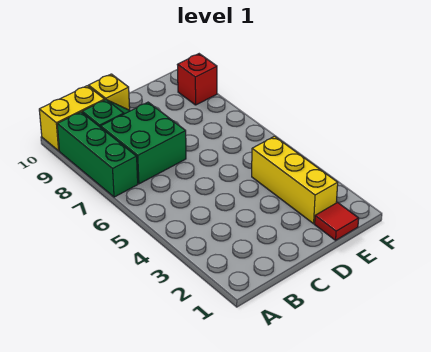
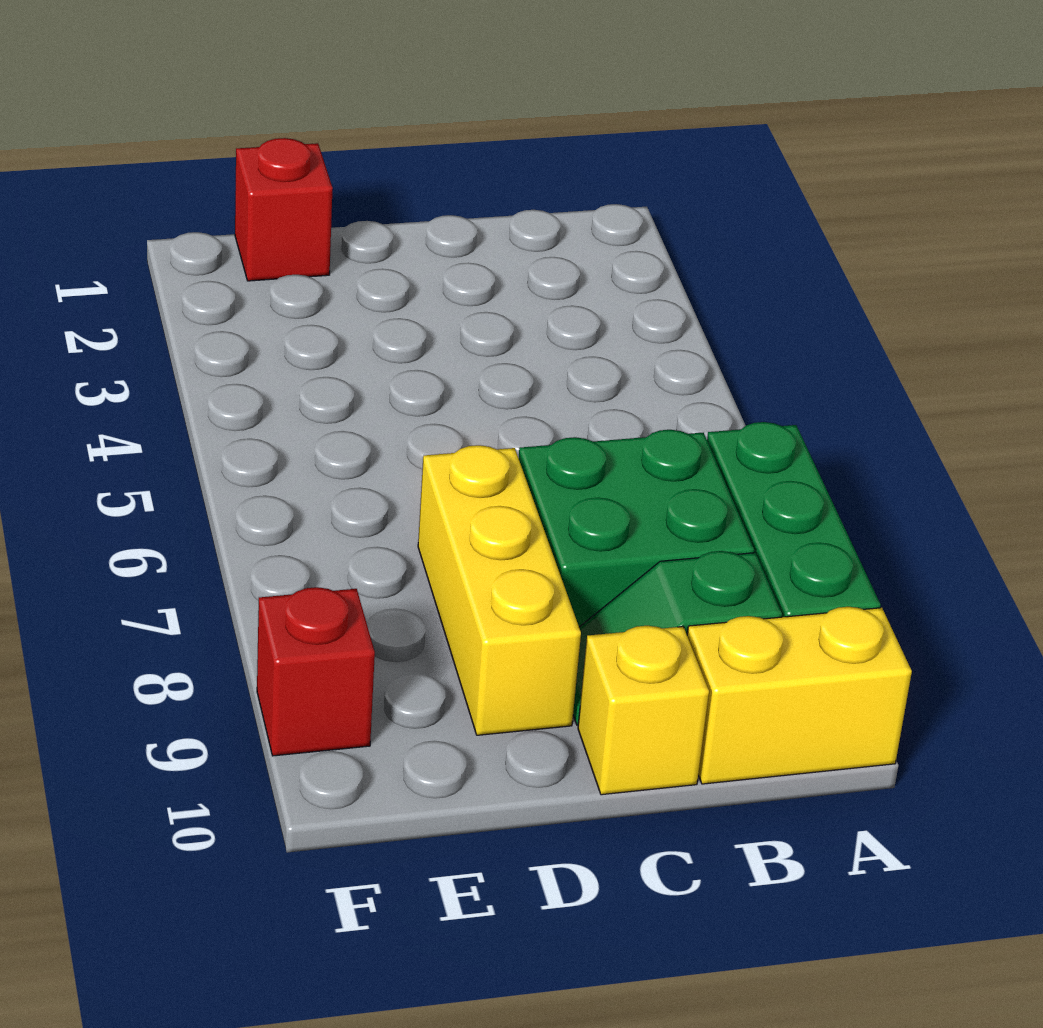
red tile E1 level 1 -> red brick E1 level 1
yellow brick E2:E4 level 1 -> yellow brick D7:D9 level 1

